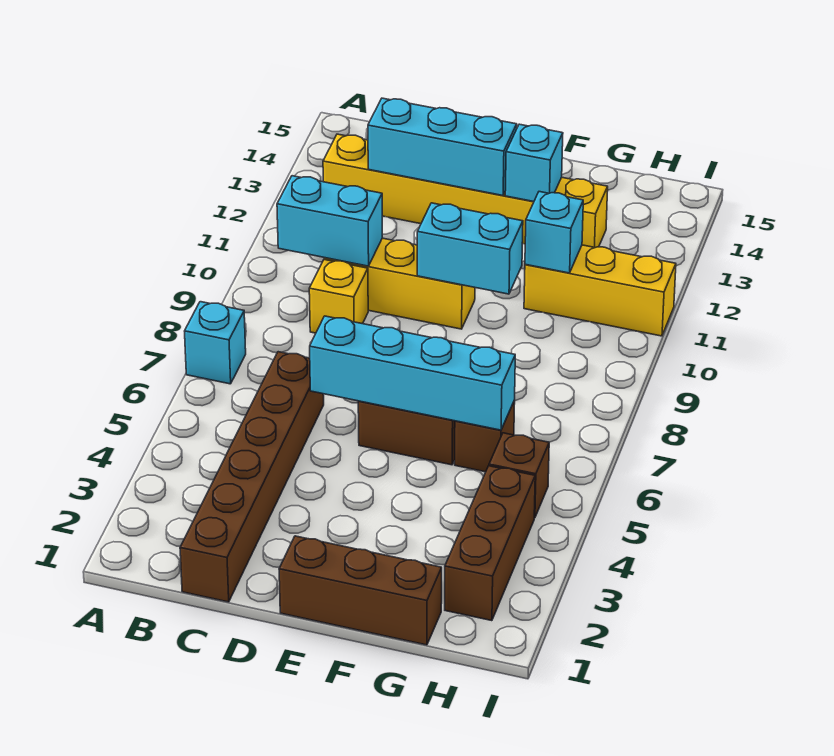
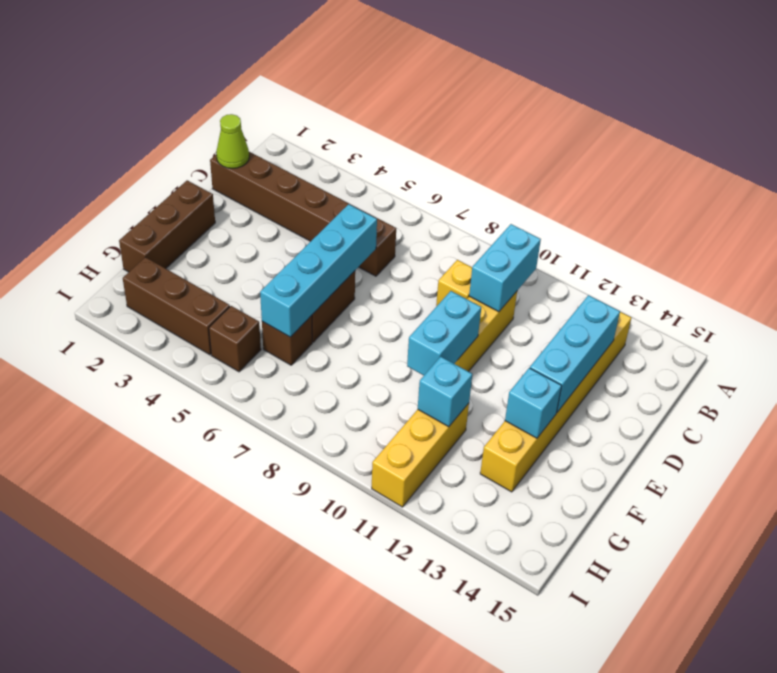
cyan brick A7 level 1 -> none
none -> lime cone C1 level 2

